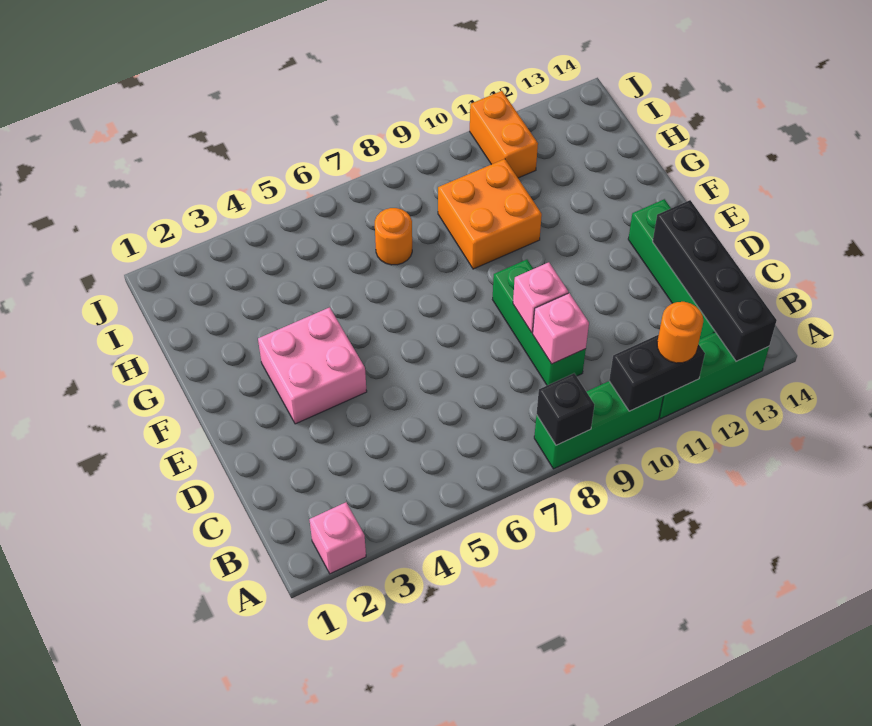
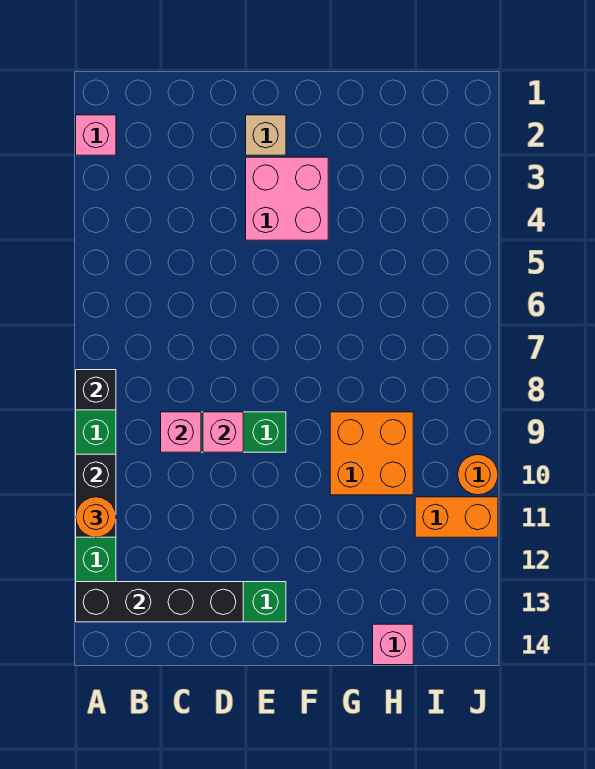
none -> tan brick E2 level 1
orange round brick H7 level 1 -> orange round brick J10 level 1
none -> pink brick H14 level 1

